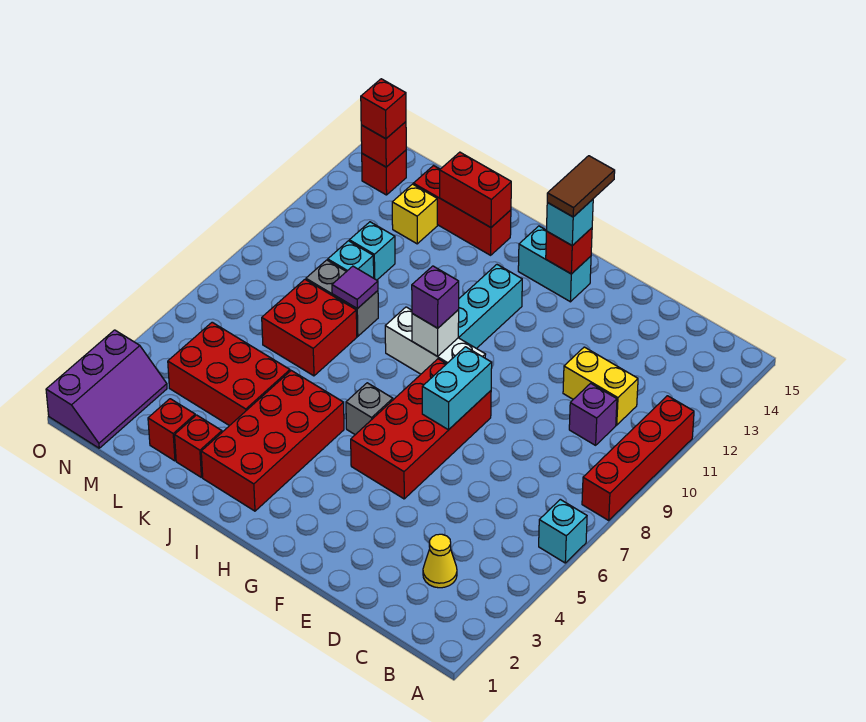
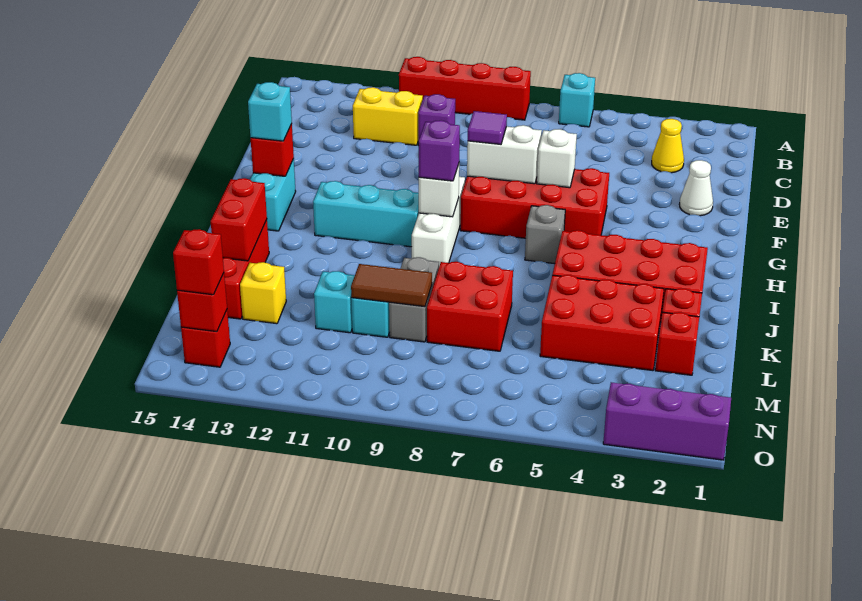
yellow brick C11:D11 level 1 -> yellow brick C11:C12 level 1
none -> white cone E2 level 1
none -> white brick F6 level 2
cyan brick F7:F8 level 2 -> white brick F7:F8 level 2
brown tile G14:G15 level 4 -> brown tile L9:L10 level 2
red brick K4:M5 level 1 -> red brick K3:L5 level 1
purple tile K9 level 2 -> purple tile F8 level 3

